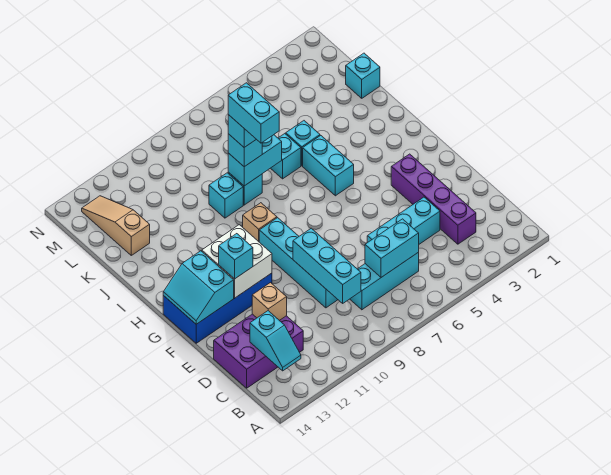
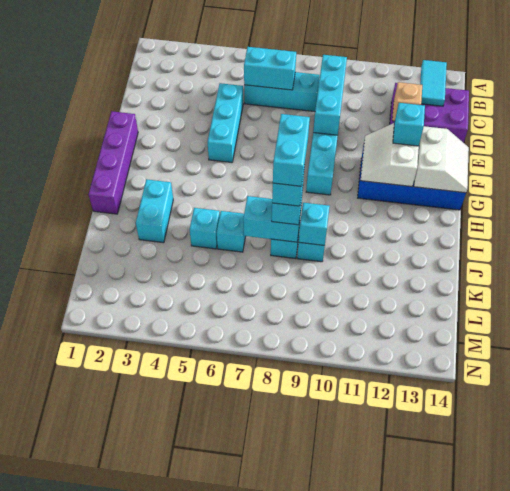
cyan slope B13:C13 level 2 top C -> cyan tile B13:C13 level 2
purple brick C3:F3 level 1 -> purple brick F1:I1 level 1
cyan brick D4:D6 level 1 -> cyan brick D5:F5 level 1
white brick F11:G12 level 2 -> white slope F11:G12 level 2 top 12
cyan slope F13:G14 level 2 top 13 -> white slope F13:G14 level 2 top 13
cyan brick H5:I5 level 1 -> cyan brick I3:J3 level 1
tan brick H9 level 1 -> none
cyan brick K1 level 1 -> cyan brick J9 level 2
tan slope K13:M13 level 1 top K -> none

